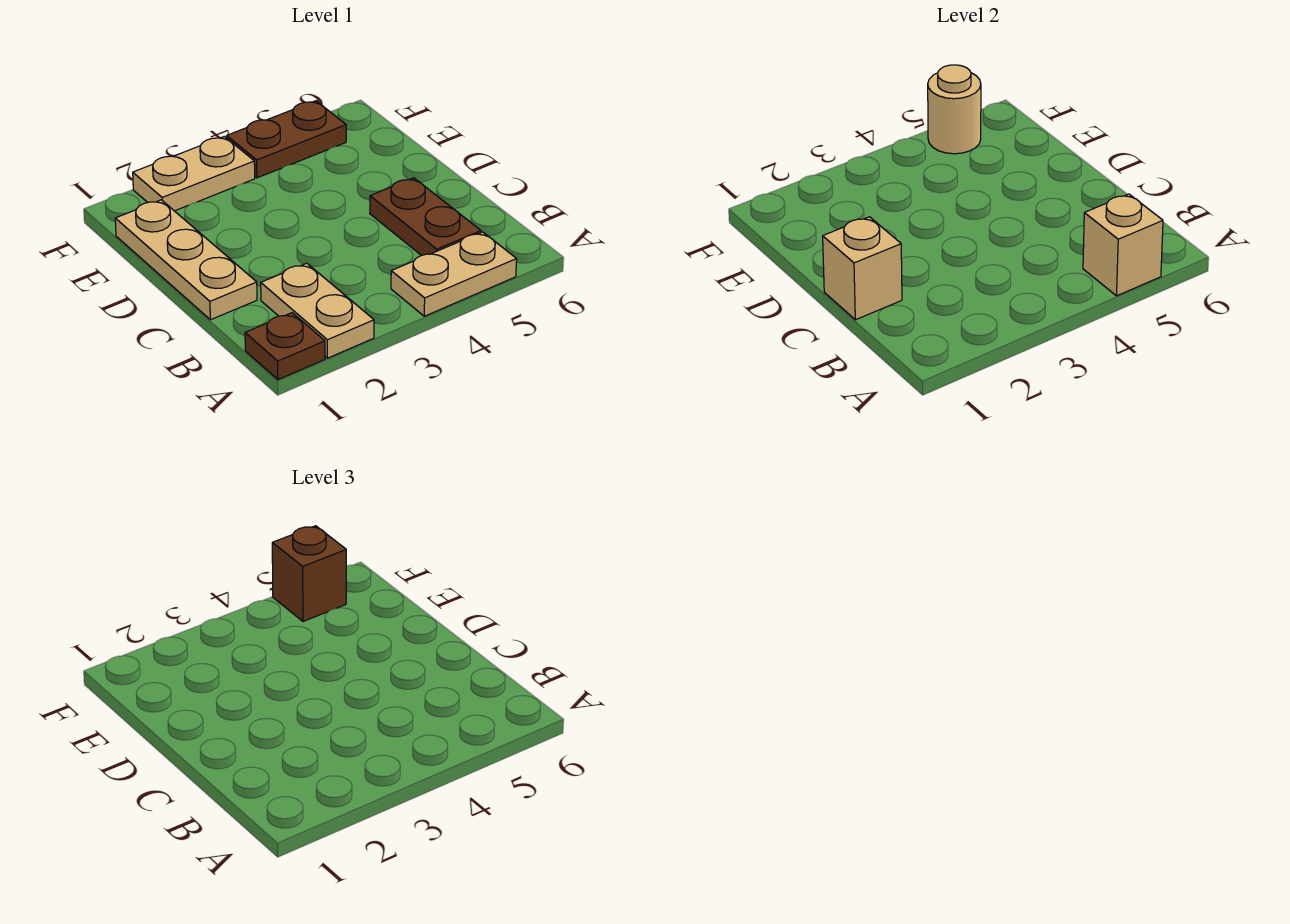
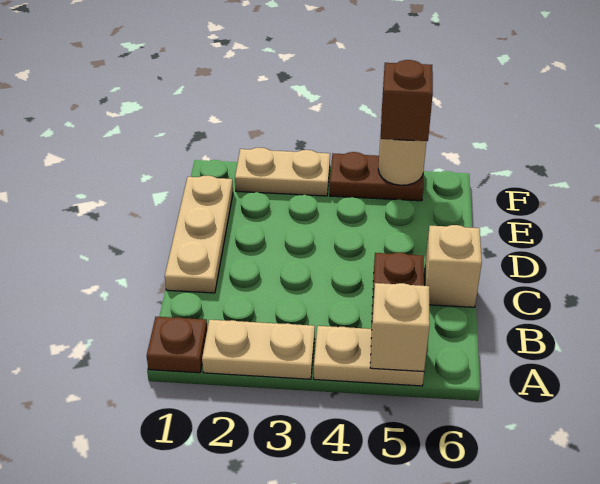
tan plate A2:B2 level 1 -> tan plate A2:A3 level 1
tan brick C1 level 2 -> tan brick C6 level 1

